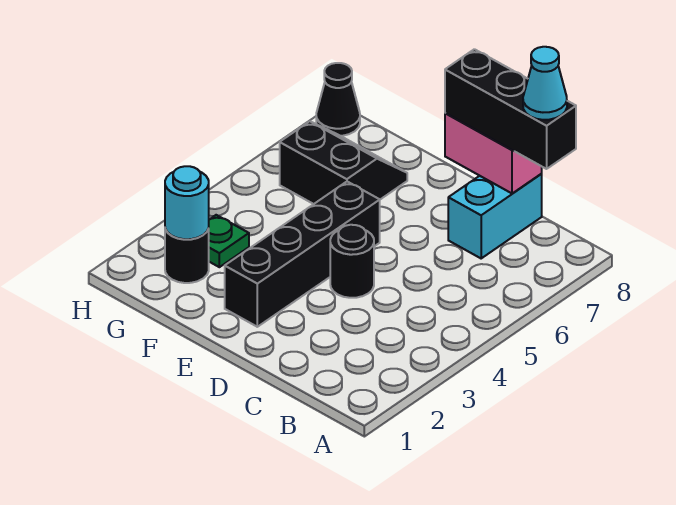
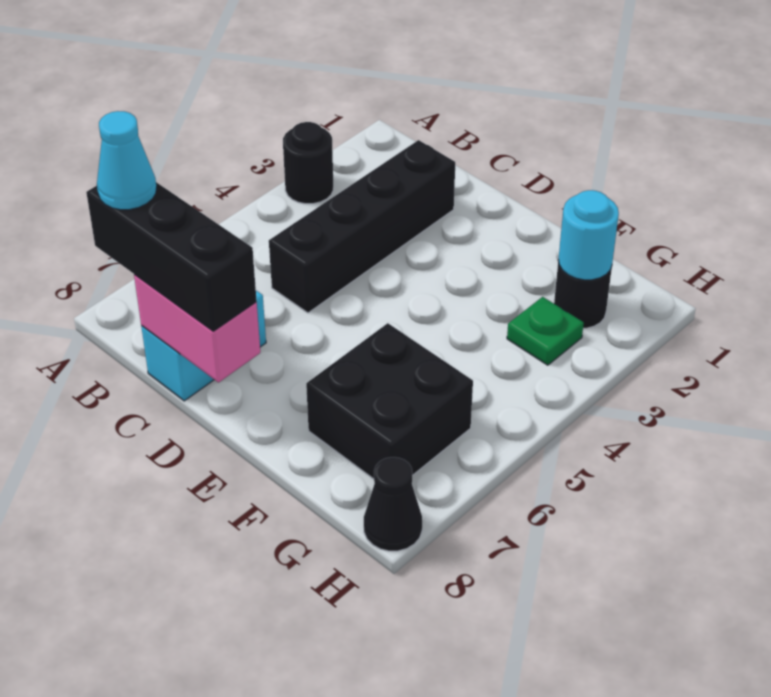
black round brick D4 level 1 -> black round brick A3 level 1
black brick E2:E5 level 1 -> black brick C2:C5 level 1
black slope F6:G7 level 1 top 6 -> black brick F6:G7 level 1

